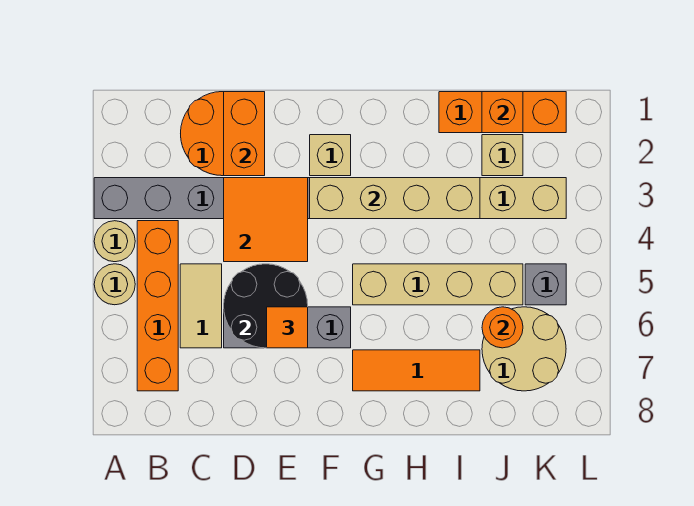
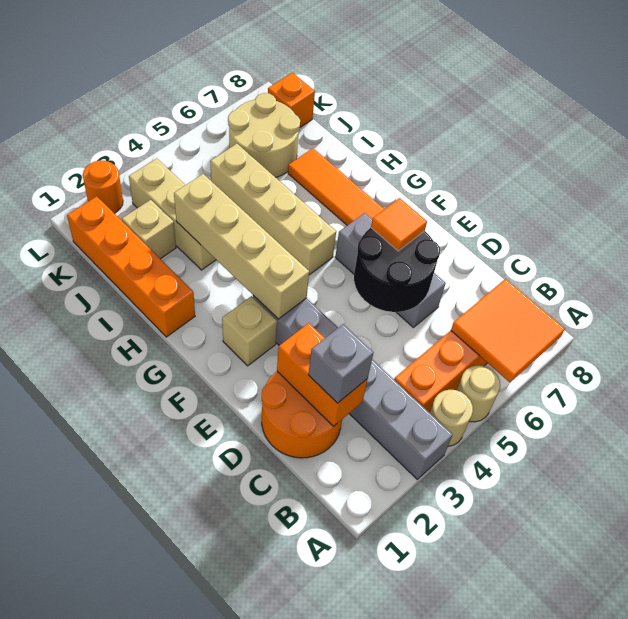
tan tile C5:C6 level 1 -> none
orange brick D1:D2 level 2 -> orange brick C2:D2 level 2
orange tile D3:E4 level 2 -> orange tile A6:B7 level 2
orange brick I1:K1 level 1 -> orange brick H1:K1 level 1
orange brick J1 level 2 -> orange brick K8 level 1
orange round brick J6 level 2 -> orange round brick L2 level 1
grey brick K5 level 1 -> grey brick C2 level 3

